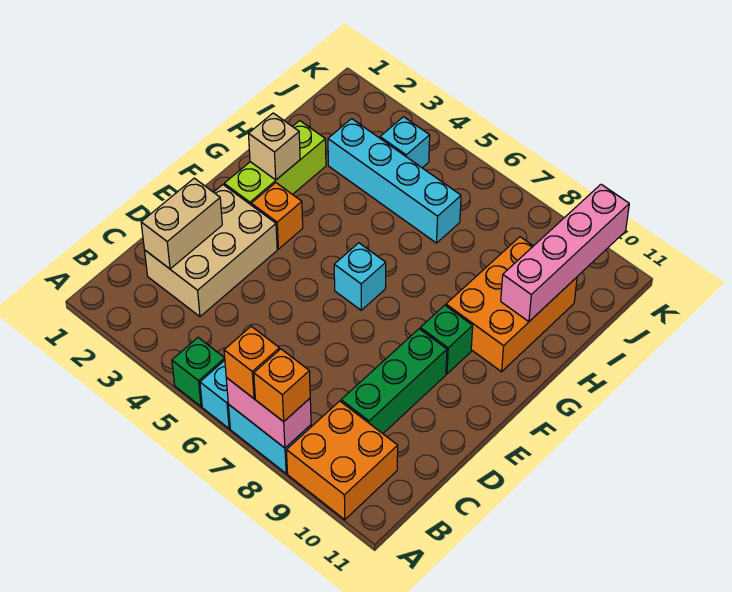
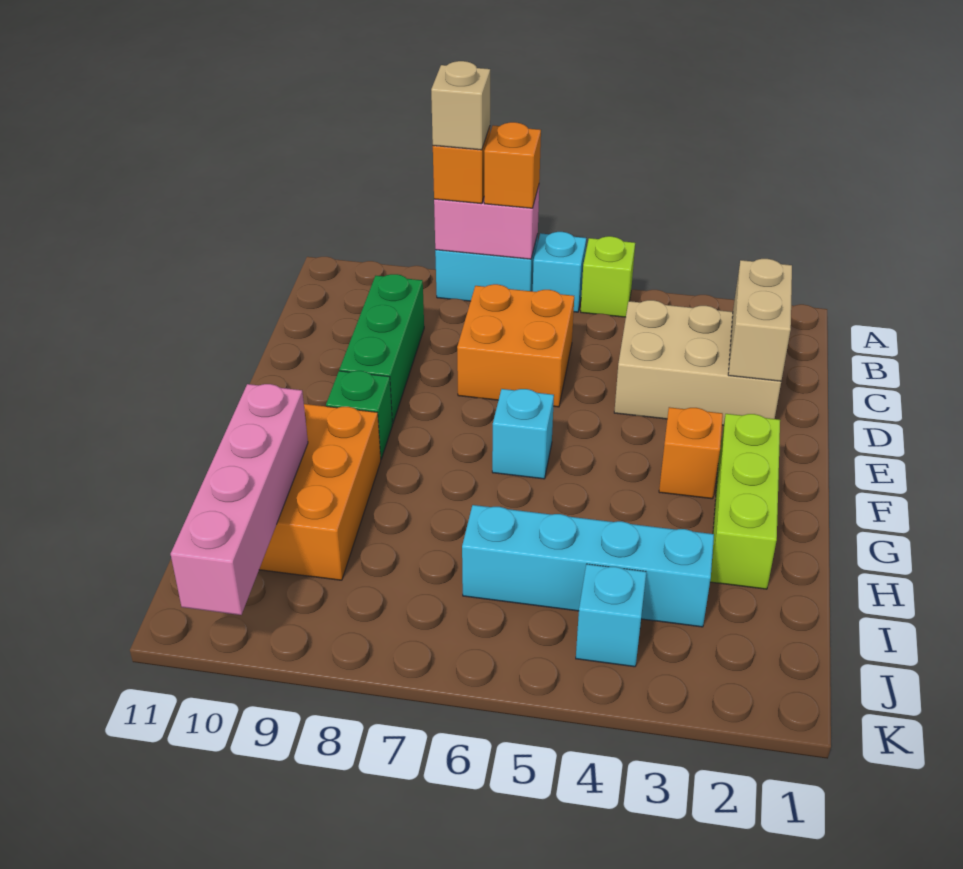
green brick A5 level 1 -> lime brick A5 level 1
orange brick A9:B10 level 1 -> orange brick C6:D7 level 1
tan brick C2:E3 level 1 -> tan brick C2:D4 level 1
tan brick G2 level 2 -> tan brick A8 level 4

